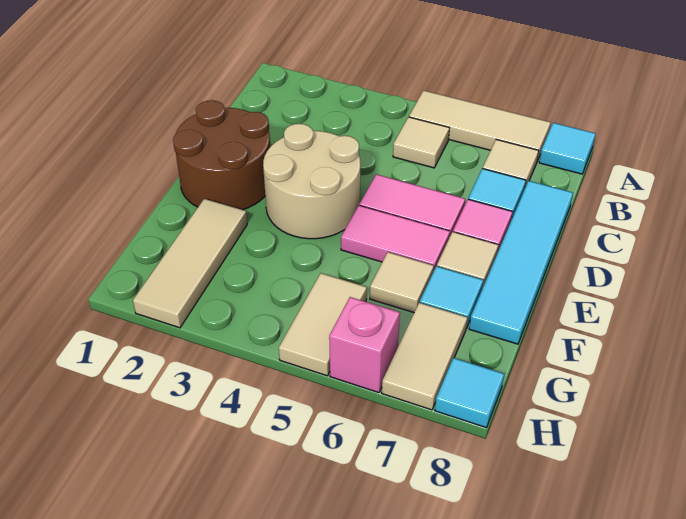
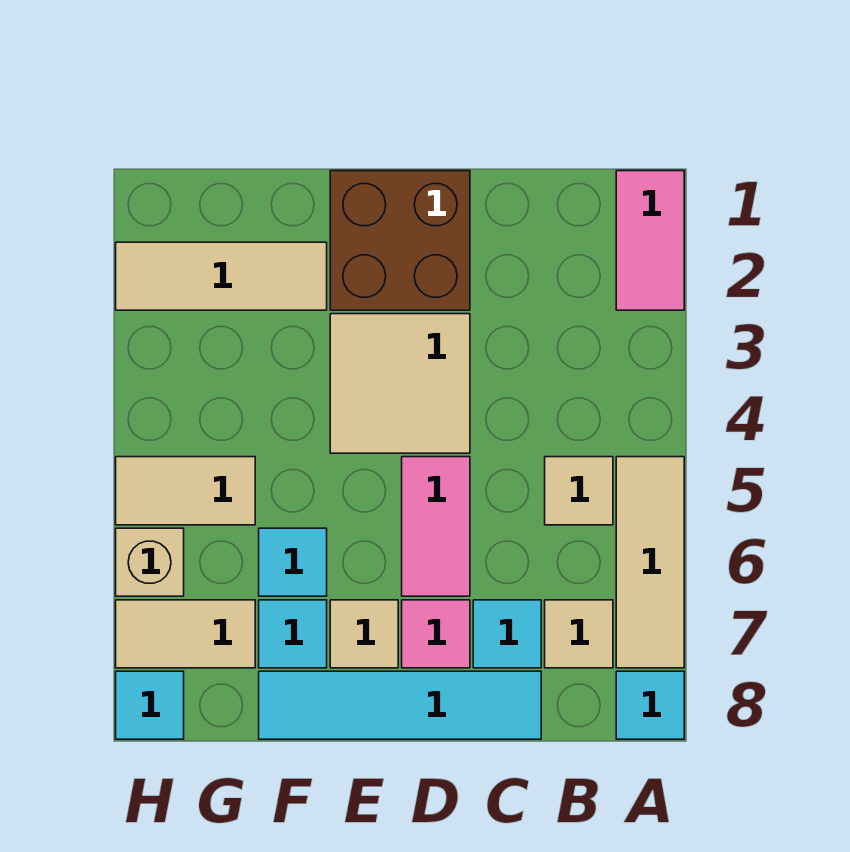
brown round brick D1:E2 level 1 -> brown brick D1:E2 level 1
tan round brick D3:E4 level 1 -> tan tile D3:E4 level 1
pink tile E5:E6 level 1 -> pink tile A1:A2 level 1
tan tile F6 level 1 -> cyan tile F6 level 1
pink brick H6 level 1 -> tan brick H6 level 1

